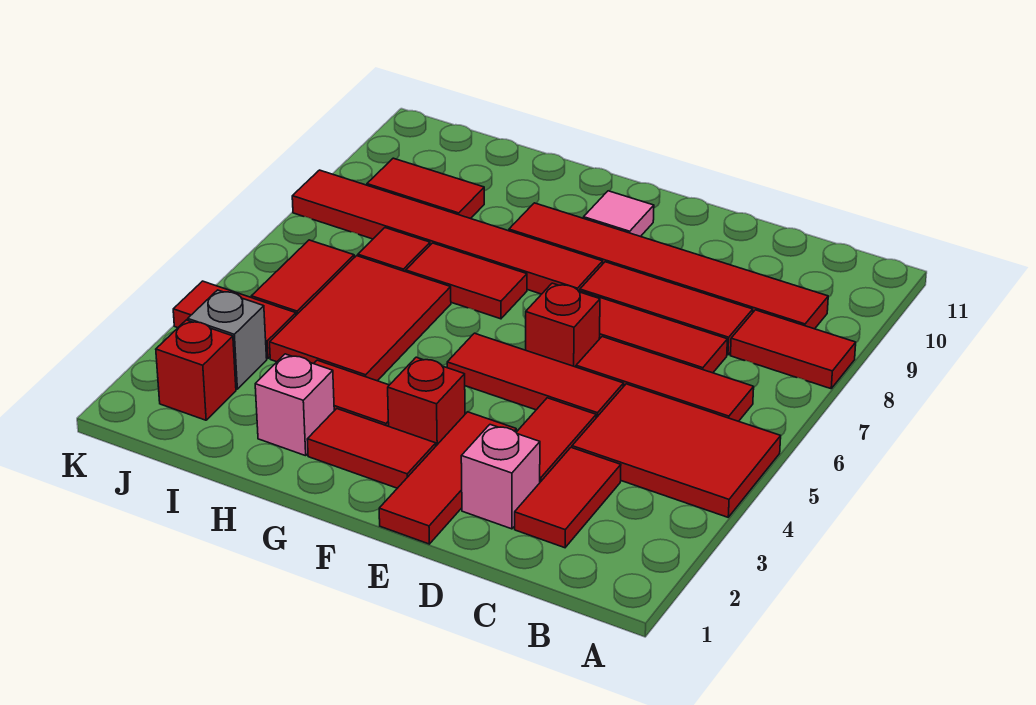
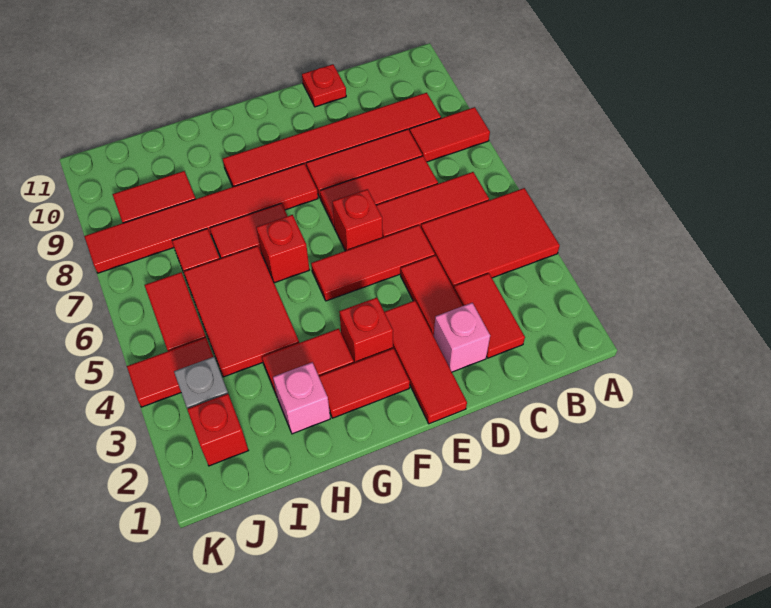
none -> red plate D11 level 1
pink tile F10 level 1 -> none
none -> red brick G6 level 1

